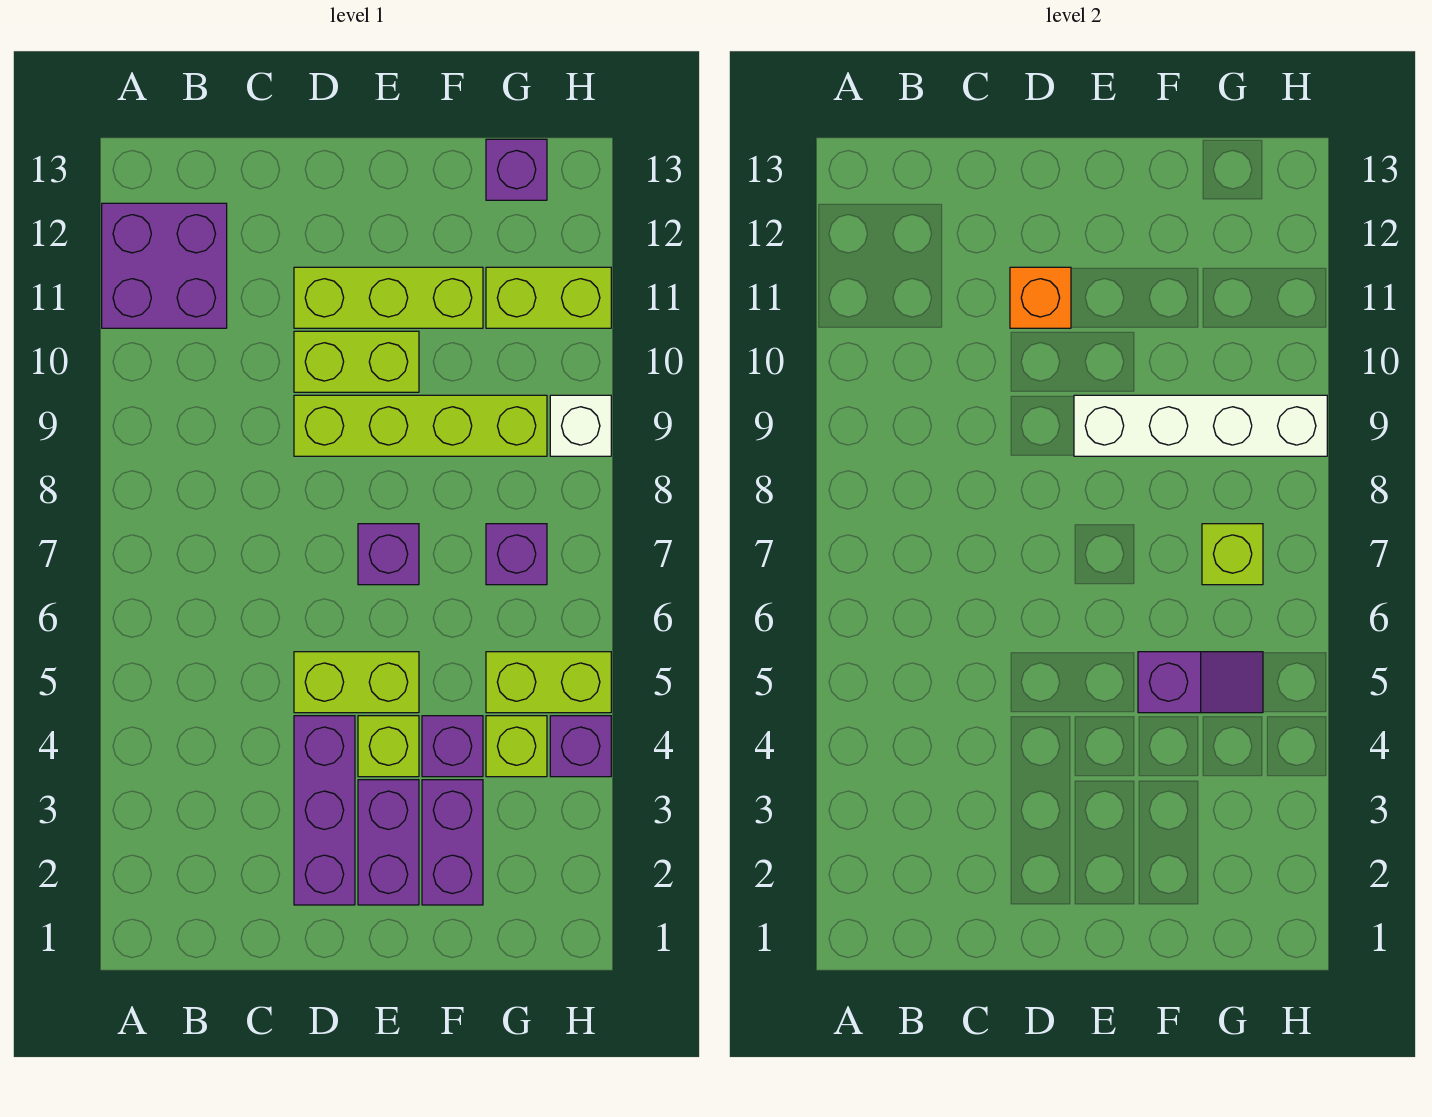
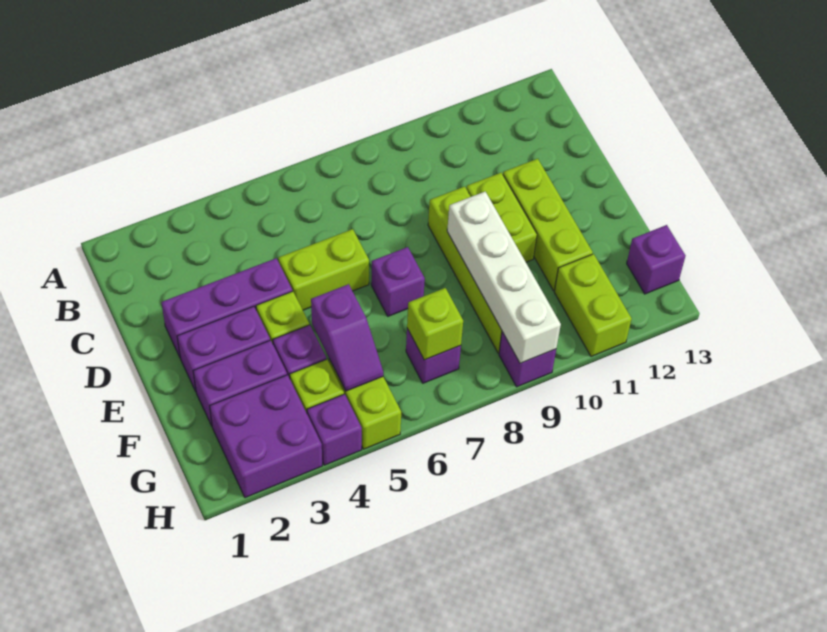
purple brick A11:B12 level 1 -> purple brick G2:H3 level 1
lime brick D5:E5 level 1 -> lime brick D5:D6 level 1
orange brick D11 level 2 -> none
white brick H9 level 1 -> purple brick H9 level 1

